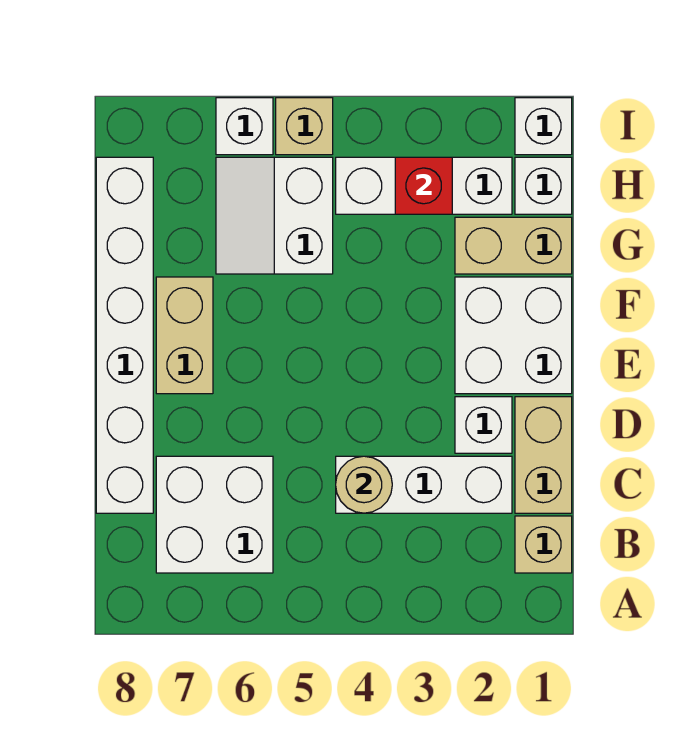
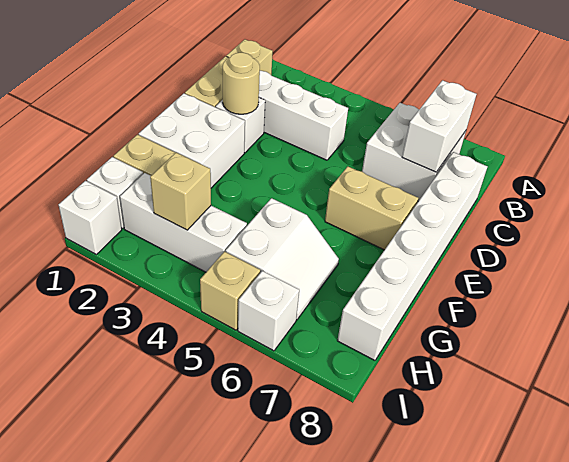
none -> white brick B7:C7 level 2
tan round brick C4 level 2 -> tan round brick D2 level 2
tan brick E7:F7 level 1 -> tan brick E6:E7 level 1
red brick H3 level 2 -> tan brick H3 level 2

